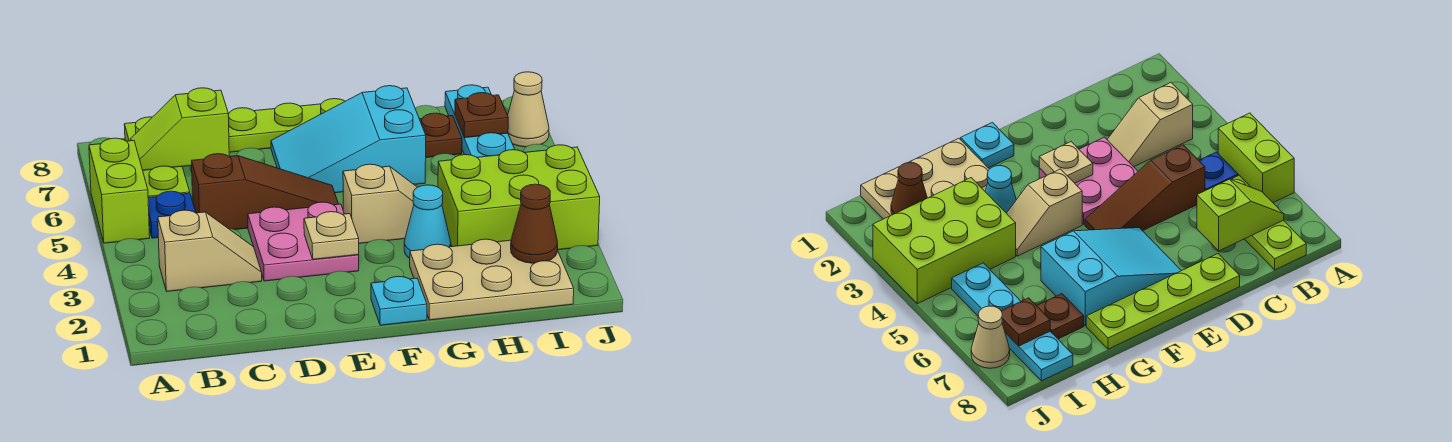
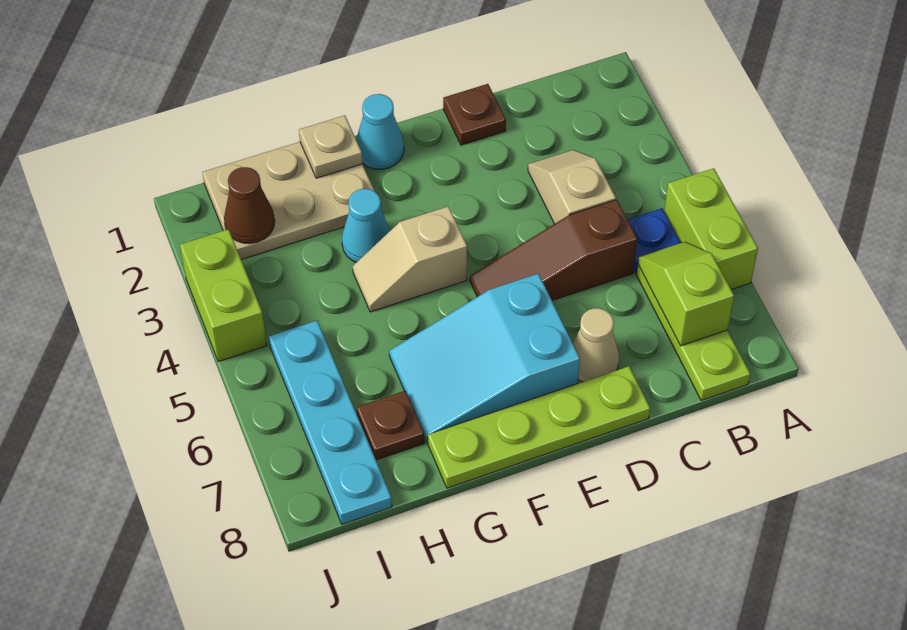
tan slope B3:C3 level 1 top B -> tan slope C3:C4 level 1 top 4
lime slope B7:C7 level 2 top C -> lime slope B6:B7 level 2 top 7
pink plate D3:E4 level 1 -> none
tan plate E3 level 2 -> tan plate G1 level 2
cyan slope E6:G7 level 1 top G -> cyan slope E6:G7 level 1 top E
cyan plate F1 level 1 -> cyan cone F1 level 1
lime brick H3:J4 level 1 -> lime brick J3:J4 level 1
brown plate I7 level 2 -> brown plate D1 level 1
tan cone J7 level 1 -> tan cone D7 level 1

